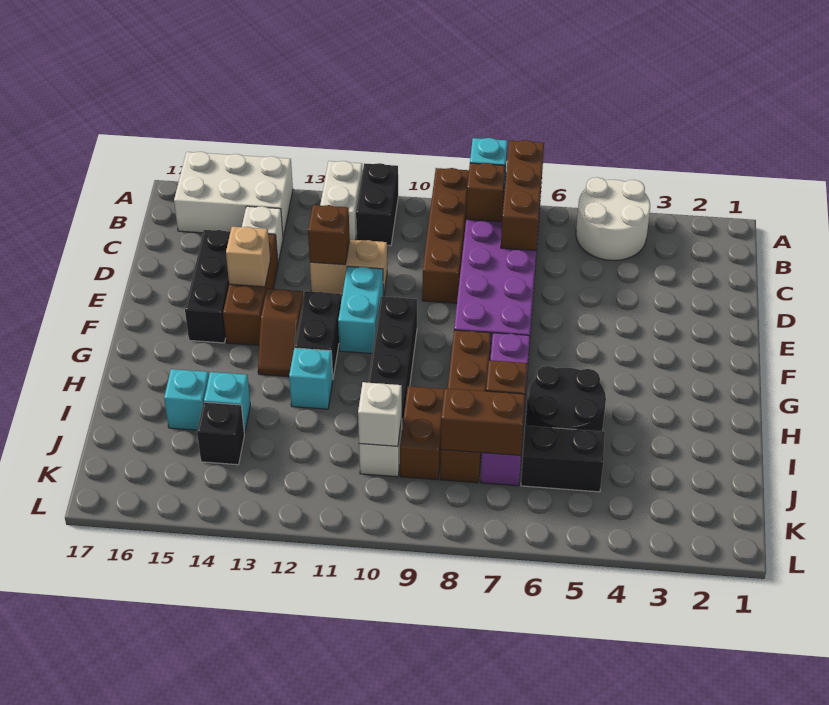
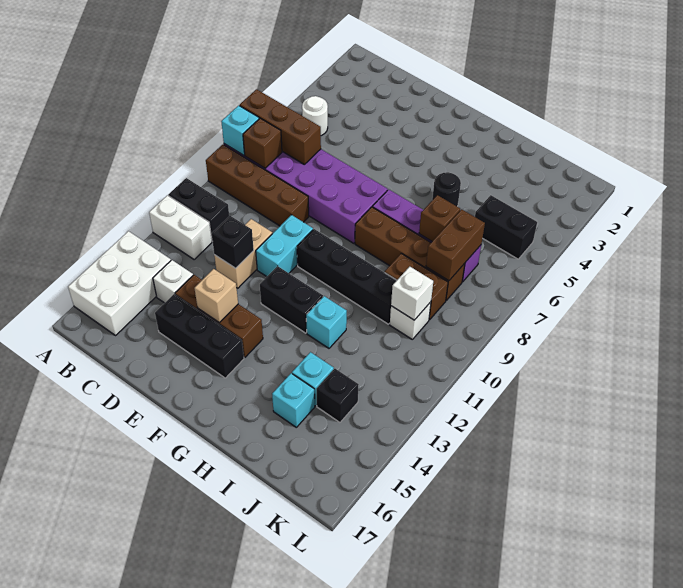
white round brick A4:B5 level 1 -> white round brick B5 level 1
brown brick D12 level 2 -> black brick D12 level 2
cyan brick E11:F11 level 1 -> cyan brick E10:E11 level 1
brown slope F13:G13 level 1 top F -> none
black round brick H5:I6 level 1 -> black round brick H5 level 1
black brick J5:J6 level 1 -> black brick J5:K5 level 1

